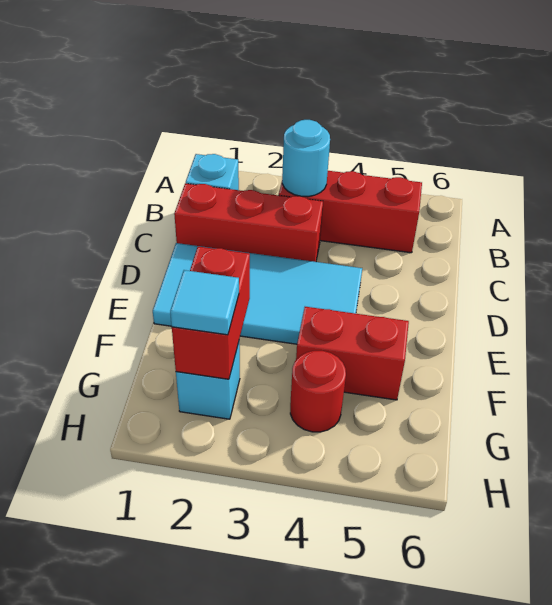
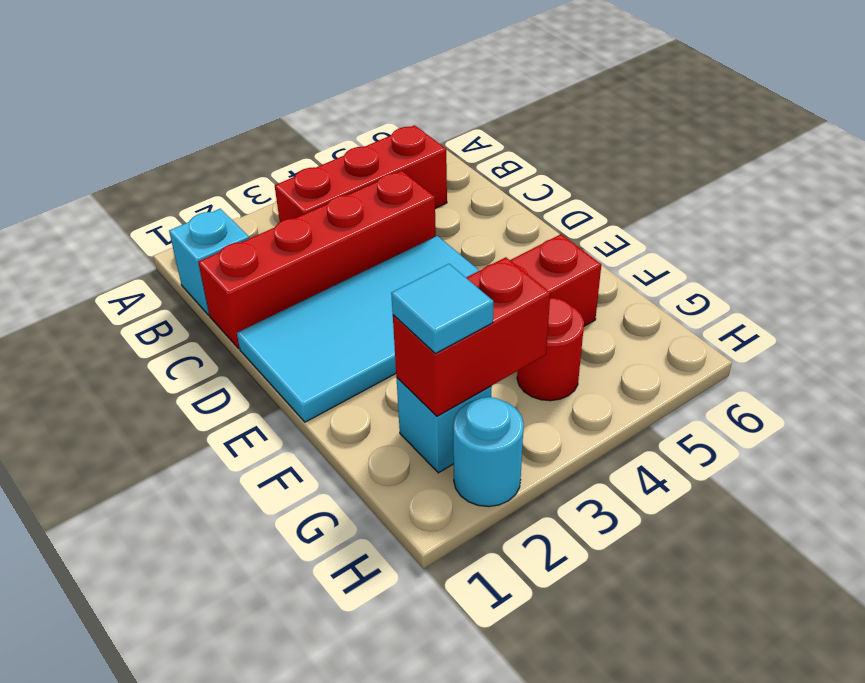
cyan round brick B3 level 2 -> cyan round brick H2 level 1
red brick C1:C3 level 1 -> red brick C1:C4 level 1
red brick F2:G2 level 2 -> red brick G2:G3 level 2

